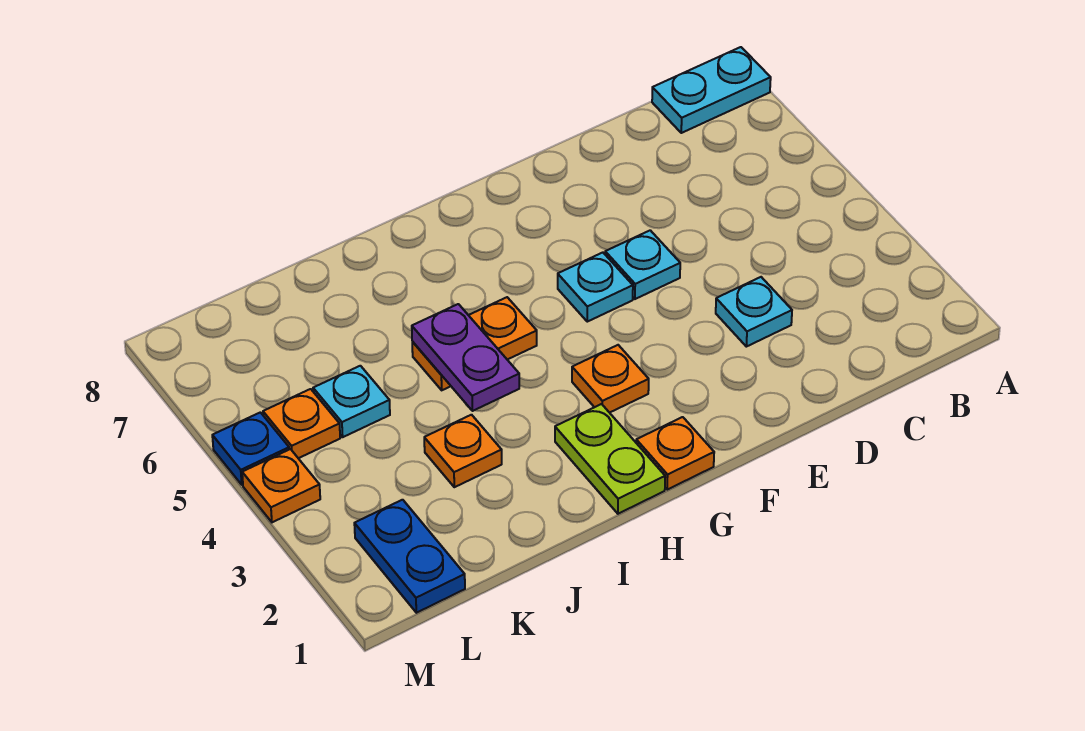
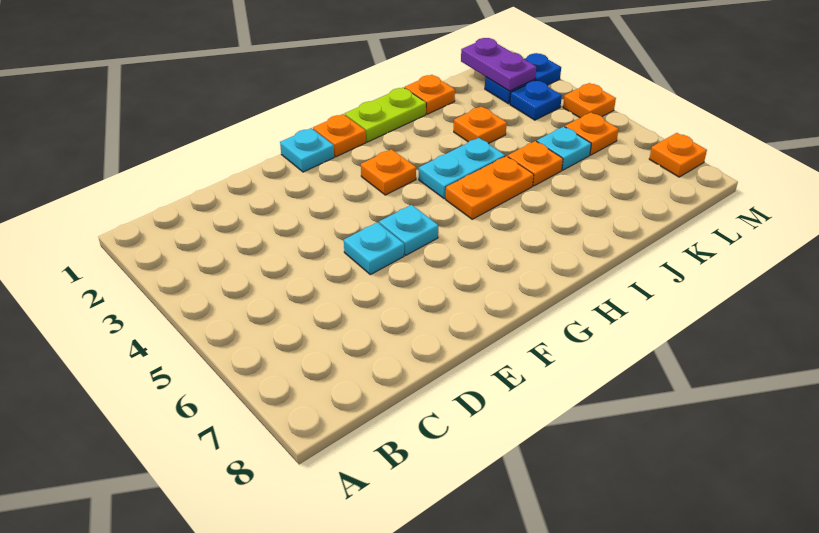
cyan plate A8:B8 level 1 -> cyan plate H4:I4 level 1
cyan plate D3 level 1 -> cyan plate F1 level 1
lime plate H1:H2 level 1 -> lime plate H1:I1 level 1
purple plate I4:I5 level 2 -> purple plate L1:L2 level 2
none -> orange plate J1 level 1
none -> orange plate J5 level 1
blue plate L1:L2 level 1 -> blue plate L2:M2 level 1
blue plate M5 level 1 -> blue plate L3 level 1
none -> orange plate M7 level 1

